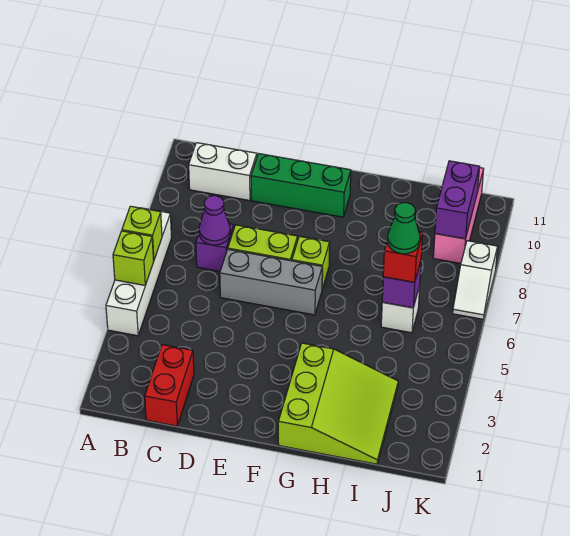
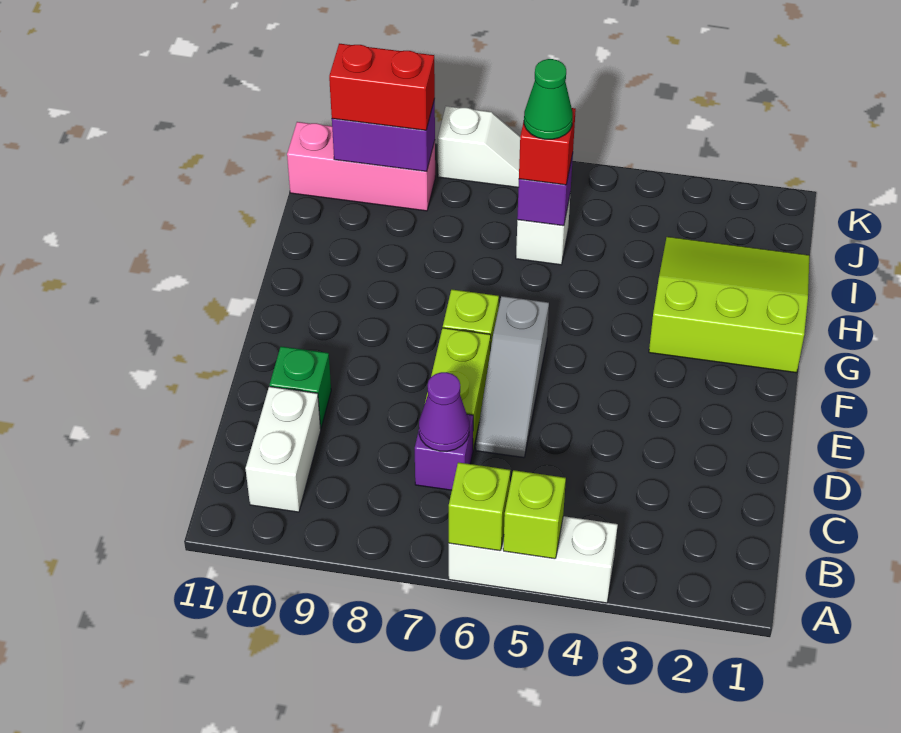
white brick A4:A7 level 1 -> white brick A4:A6 level 1
red brick C1:C2 level 1 -> red brick J9:J10 level 3
grey brick D6:F6 level 1 -> grey slope D6:F6 level 1 top F
green brick D10:F10 level 1 -> green brick D10 level 1

